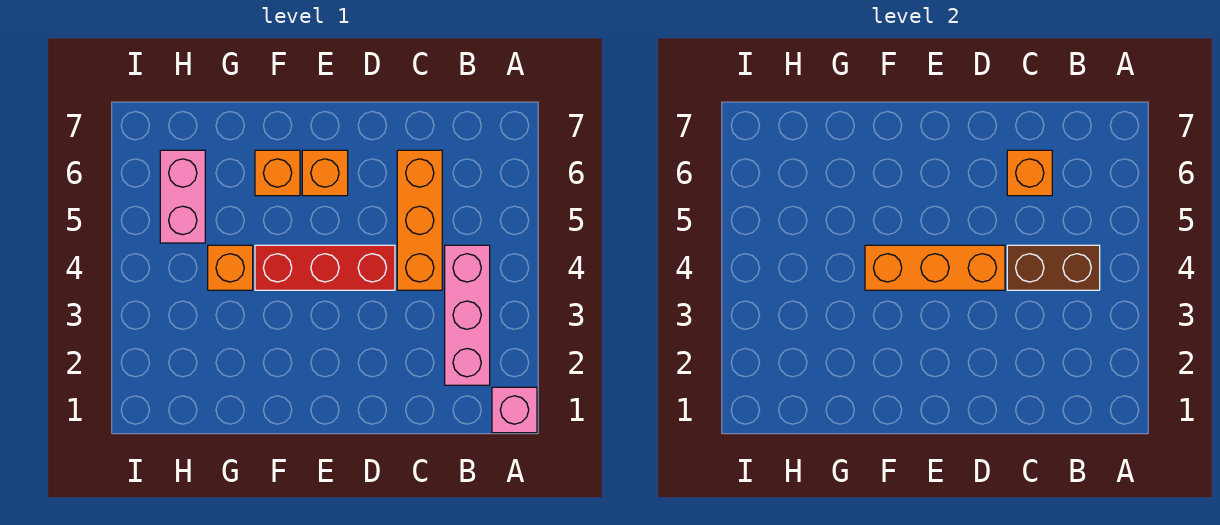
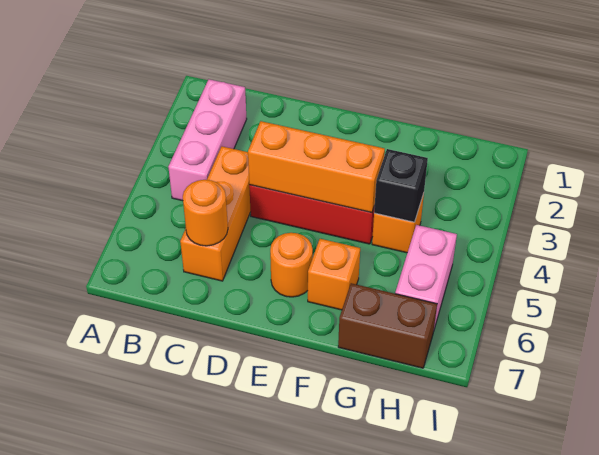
pink brick A1 level 1 -> none
brown brick B4:C4 level 2 -> brown brick G7:H7 level 1
orange brick C6 level 2 -> orange round brick C6 level 2
orange brick E6 level 1 -> orange round brick E6 level 1
none -> black brick G4 level 2

